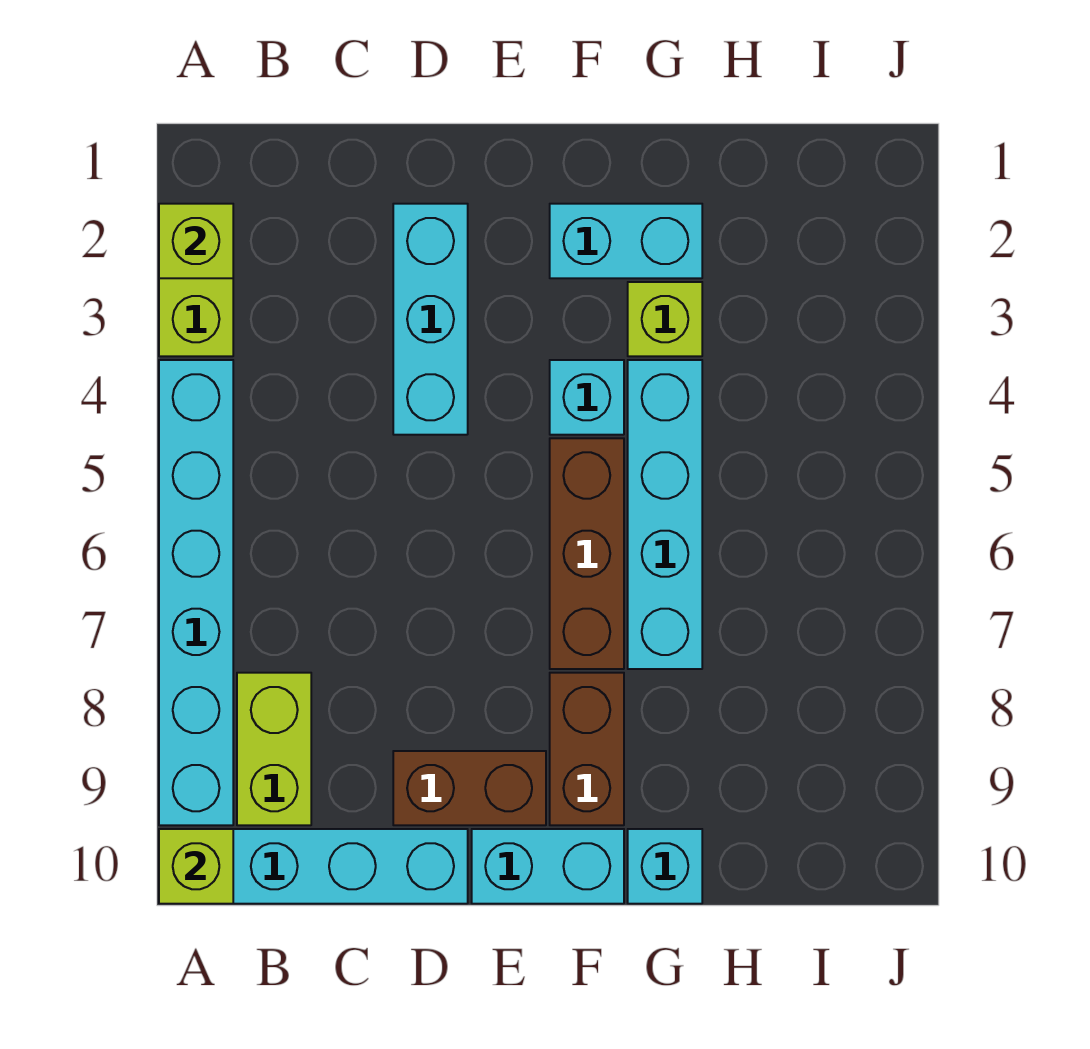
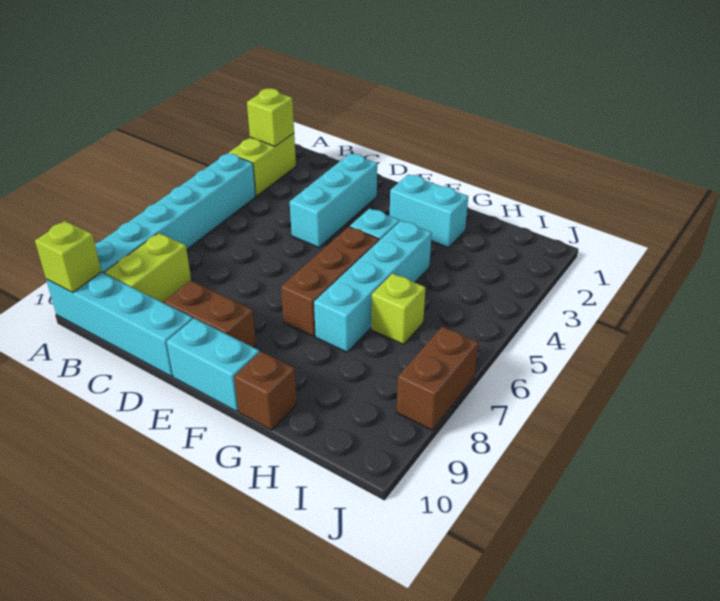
brown brick F8:F9 level 1 -> brown brick J7:J8 level 1
lime brick G3 level 1 -> lime brick H6 level 1
cyan brick G10 level 1 -> brown brick G10 level 1

